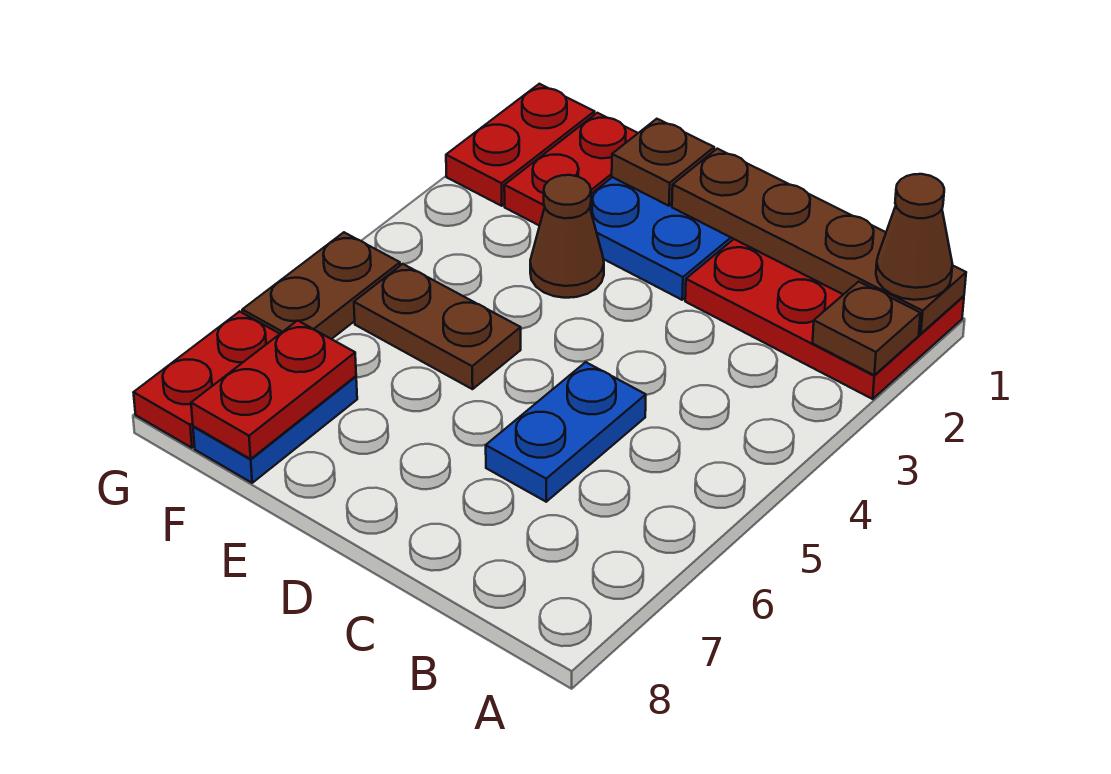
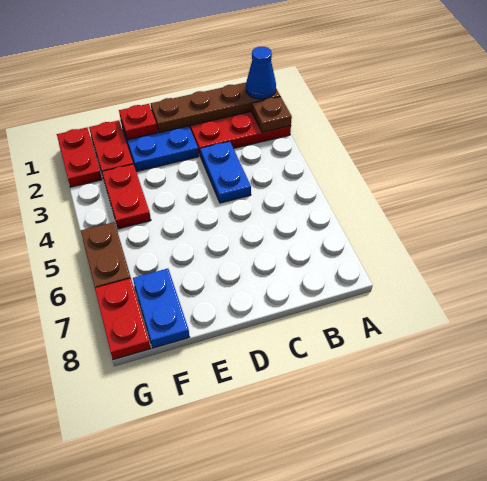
brown cone A1 level 3 -> blue cone A1 level 3
blue plate C5:C6 level 1 -> blue plate C3:C4 level 1
brown plate E1 level 2 -> red plate E1 level 2
brown cone E3 level 1 -> none
brown plate E5:F5 level 1 -> none
red plate F7:F8 level 2 -> red plate F3:F4 level 1

